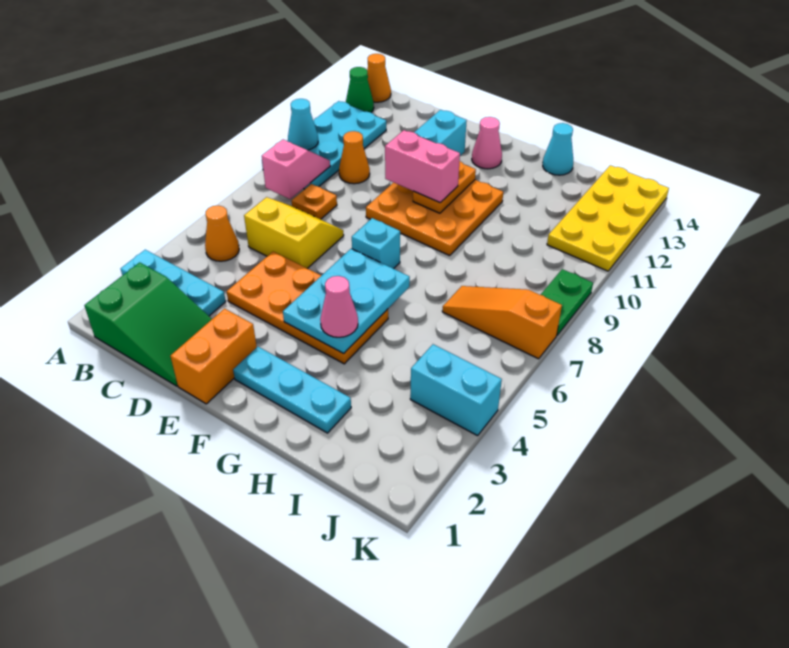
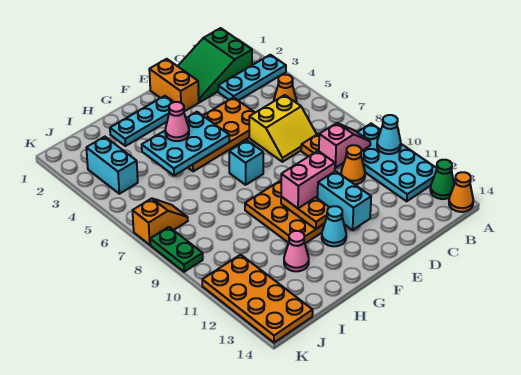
pink slope B8:B9 level 2 top 8 -> pink slope B9:C9 level 2 top C
cyan plate F4:G6 level 2 -> cyan plate F4:H5 level 2
pink cone F13 level 1 -> pink cone H12 level 1
cyan cone H14 level 1 -> cyan cone F12 level 1
orange slope I7:K7 level 1 top K -> orange slope J7:K7 level 1 top K
cyan brick J4:K4 level 1 -> cyan brick J3:J4 level 1
yellow plate J11:K14 level 1 -> orange plate J11:K14 level 1

